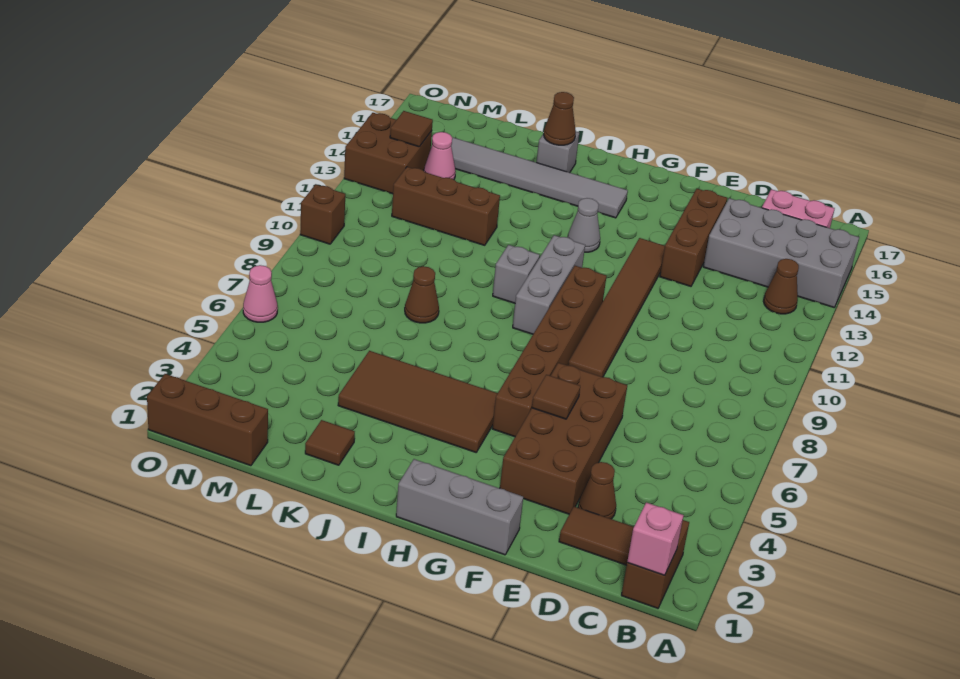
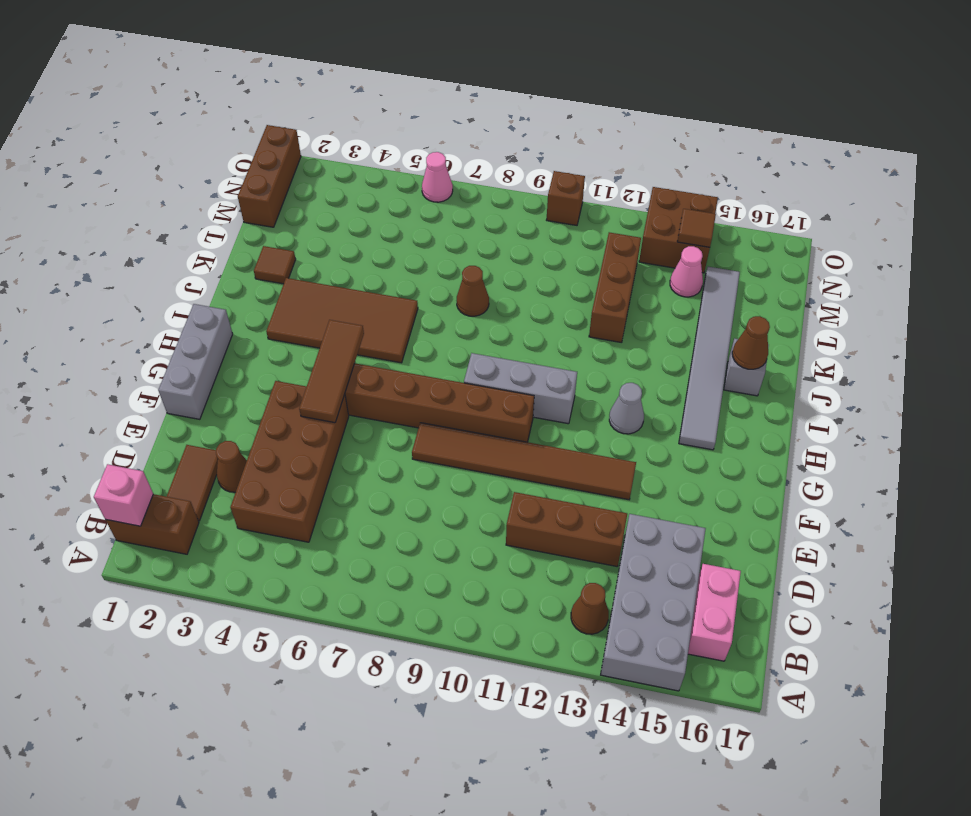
brown brick E3:F6 level 1 -> brown brick C4:F5 level 1
brown brick E13:E15 level 1 -> brown brick D11:D13 level 1
brown tile F5 level 2 -> brown tile F5:H5 level 2
brown tile H4:K5 level 1 -> brown tile I3:J6 level 1
grey brick I10 level 1 -> none

